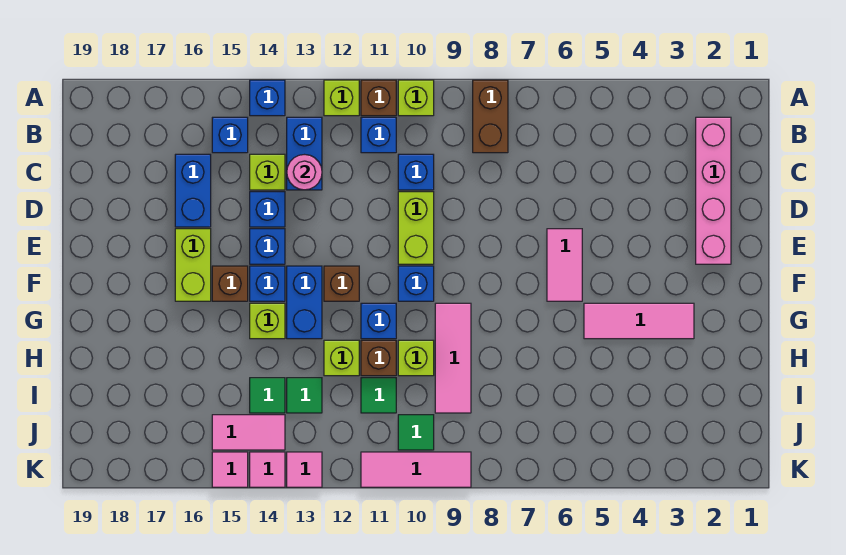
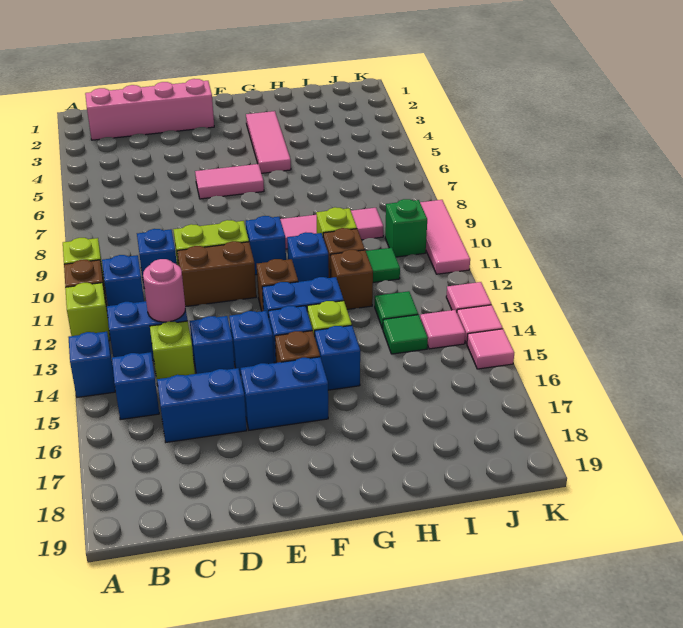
brown brick A8:B8 level 1 -> brown brick D11:E11 level 1
lime brick E16:F16 level 1 -> blue brick E16:F16 level 1
none -> blue brick G15 level 1
lime brick H12 level 1 -> brown brick H12 level 1
green tile J10 level 1 -> green brick J10 level 1
pink tile J14:J15 level 1 -> pink tile J14 level 1

